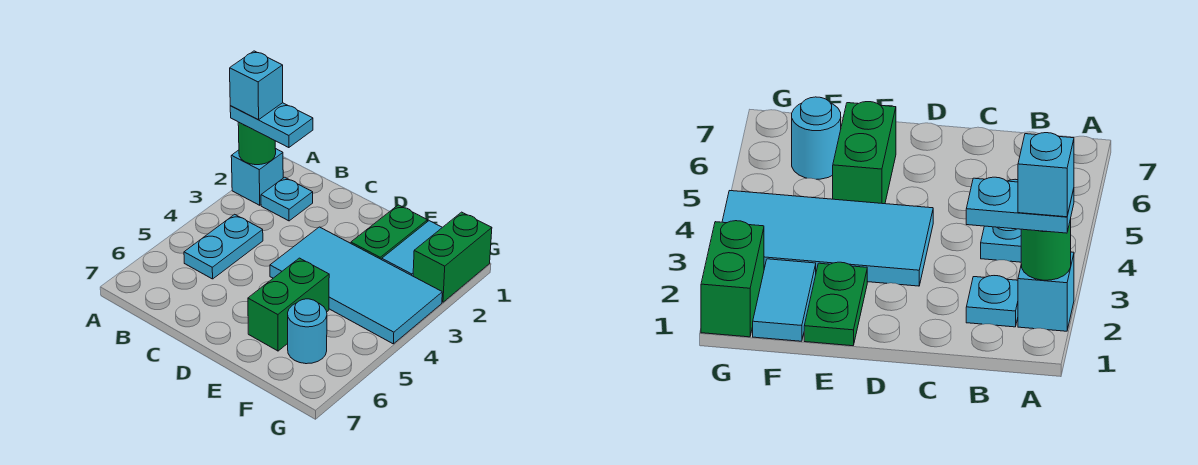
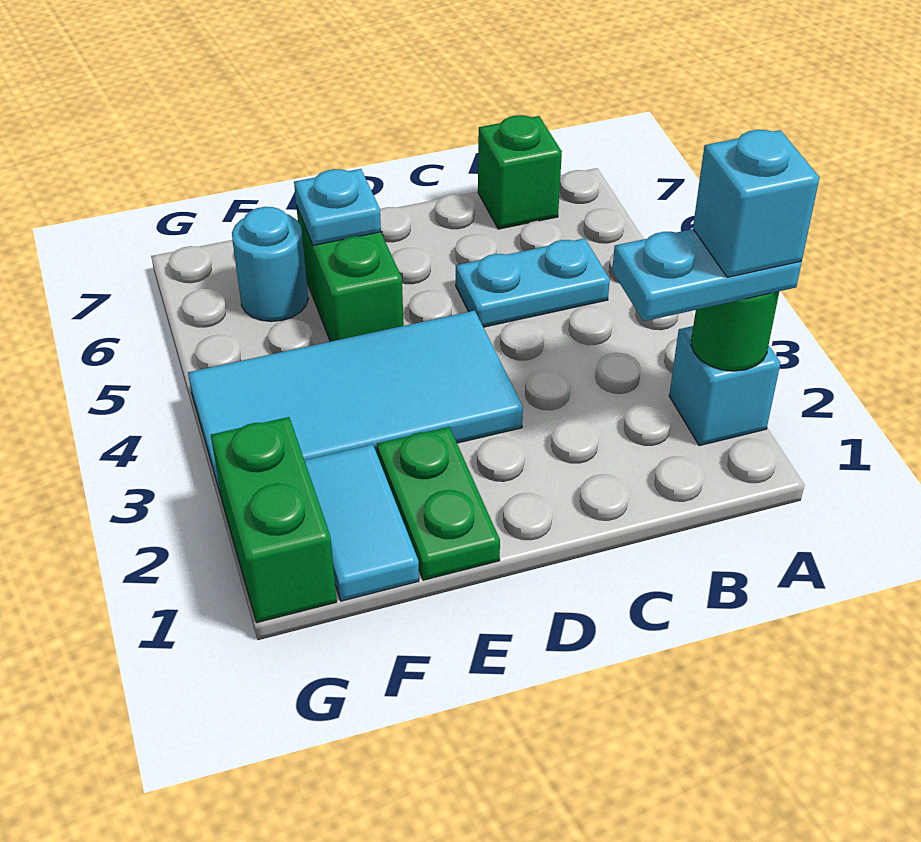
cyan plate B2 level 1 -> cyan plate E6 level 2
cyan plate B4:B5 level 1 -> cyan plate B5:C5 level 1
none -> green brick B7 level 1

